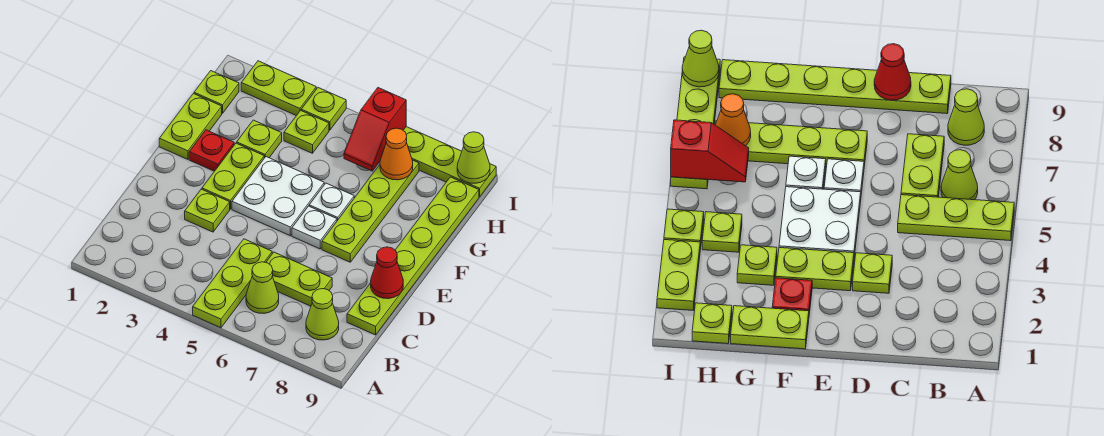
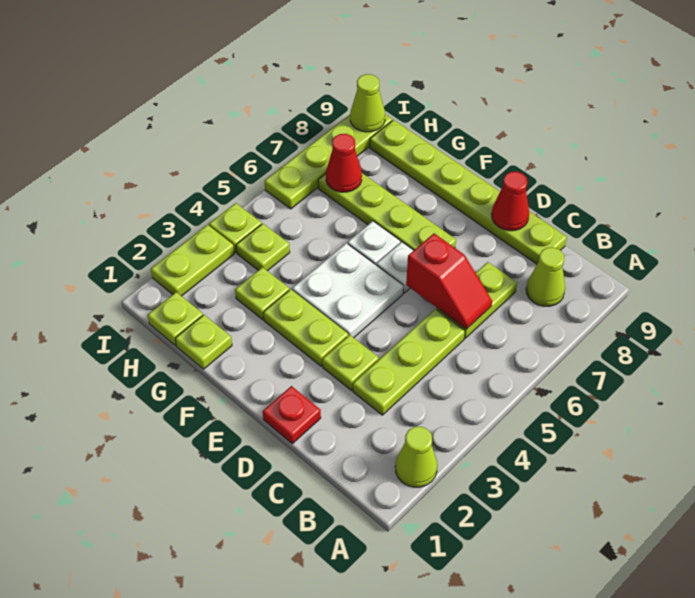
lime plate A5:C5 level 1 -> lime plate C3:C5 level 1
lime cone B6 level 1 -> lime cone A2 level 1
lime plate F1:G1 level 1 -> lime plate G1 level 1
red plate F2 level 1 -> red plate D1 level 1
red slope H6:I6 level 2 top I -> red slope C6:D6 level 2 top D
orange cone H7 level 2 -> red cone H7 level 2

